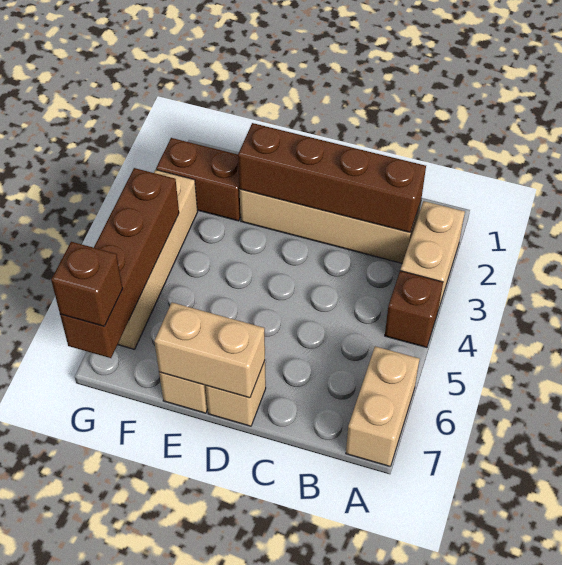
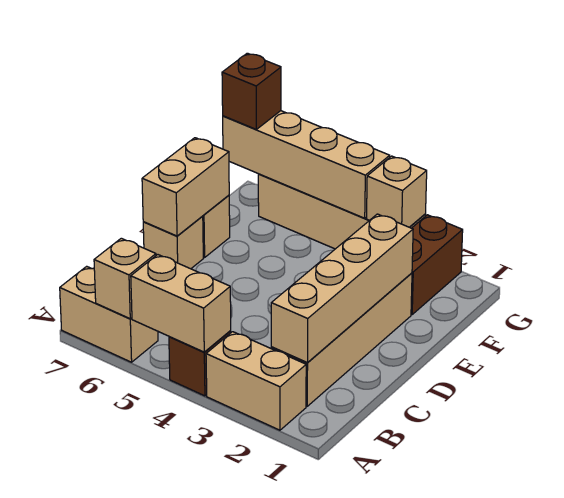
none -> tan brick A4:A5 level 2
none -> tan brick A6 level 2
brown brick B2:E2 level 2 -> tan brick B2:E2 level 2
none -> tan brick G3 level 2
brown brick G4:G7 level 2 -> tan brick G4:G7 level 2

